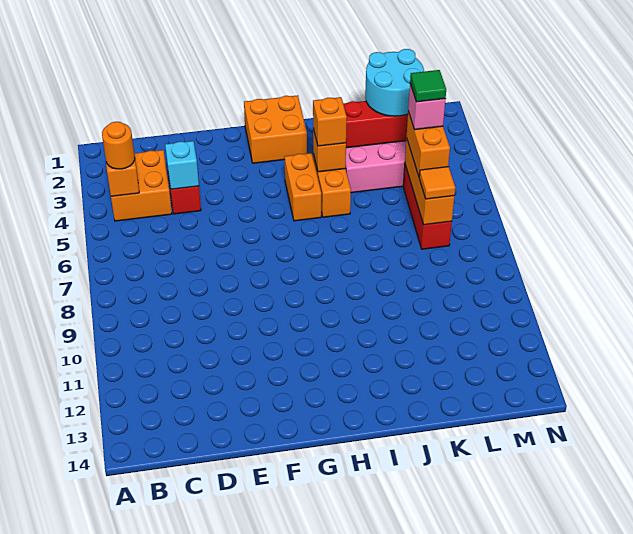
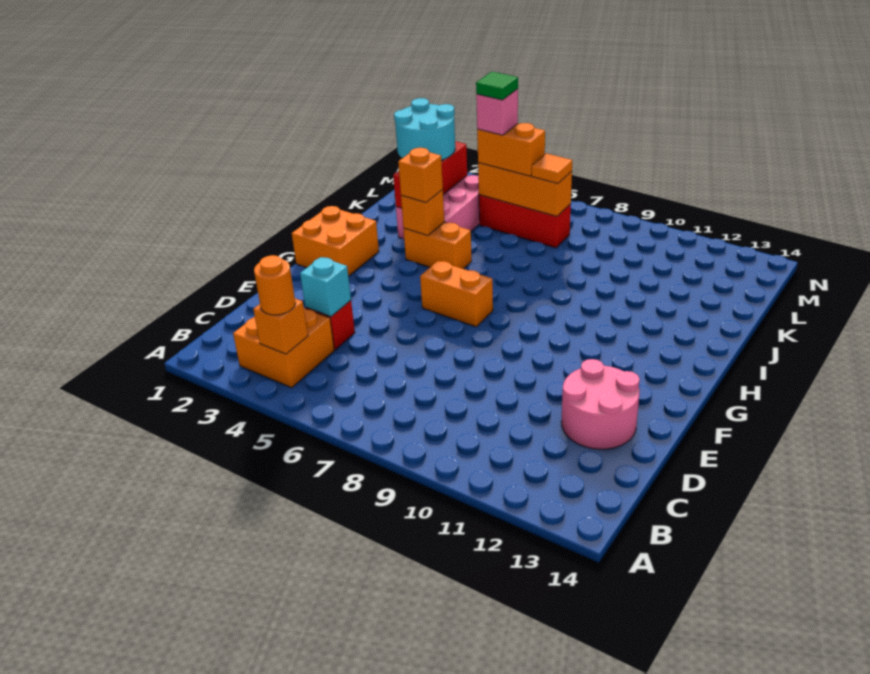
none -> pink round brick D12:E13 level 1
orange brick H4:H5 level 1 -> orange brick G6:G7 level 1

